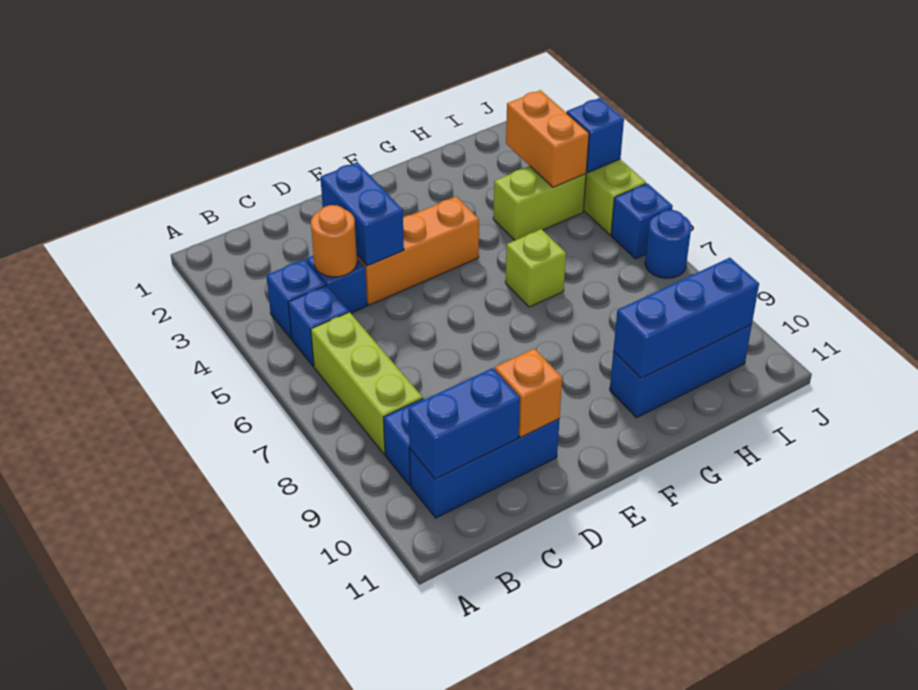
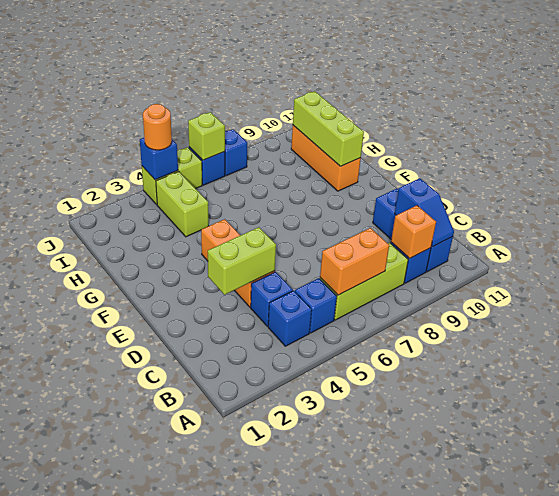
blue brick B10:C10 level 2 -> blue slope B10:C10 level 2 top C
orange round brick C4 level 2 -> orange round brick J4 level 3
blue brick D3:D4 level 2 -> lime brick D3:D4 level 2
orange brick D10 level 2 -> orange brick B9 level 2
lime brick G6 level 1 -> lime brick J6 level 2
blue brick G10:I10 level 1 -> orange brick G10:I10 level 1
blue brick G10:I10 level 2 -> lime brick G10:I10 level 2
orange brick I3:I4 level 2 -> orange brick B6:B7 level 2
blue round brick J7 level 1 -> blue brick J7 level 1

